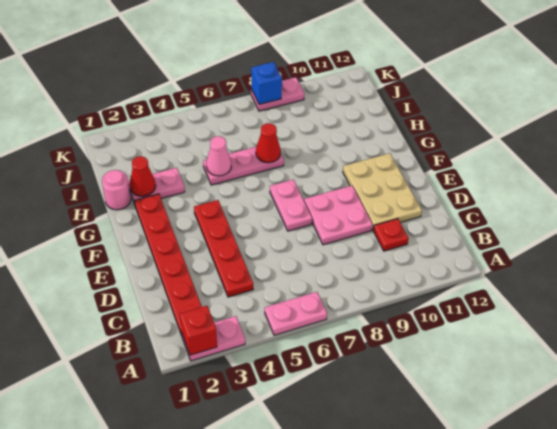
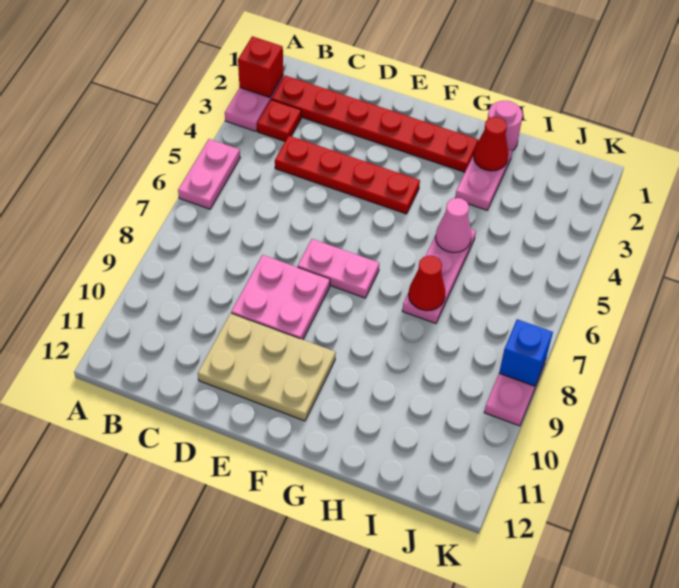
red plate C10 level 1 -> red plate B3 level 1

